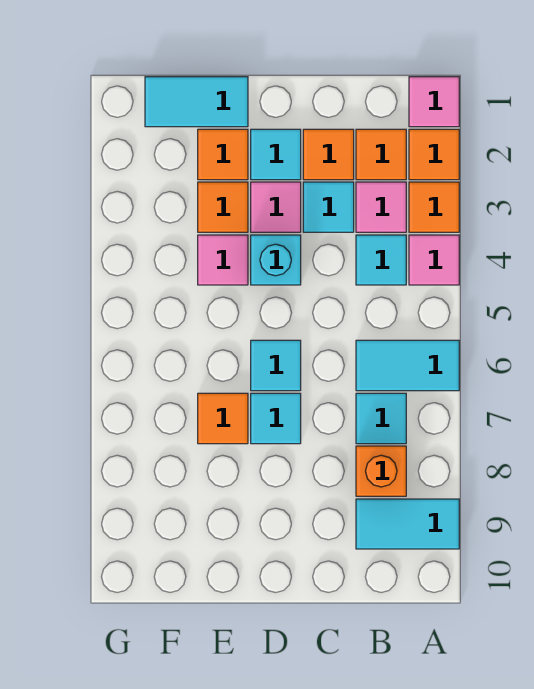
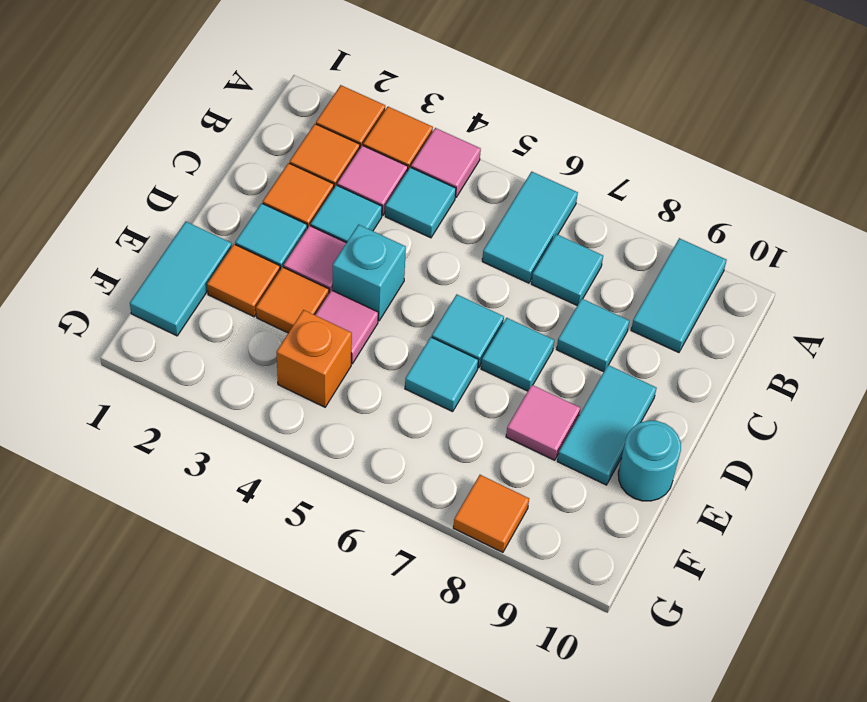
pink tile A1 level 1 -> pink tile E8 level 1
orange brick B8 level 1 -> orange brick F4 level 1
none -> cyan tile C8 level 1
none -> cyan tile D9:E9 level 1
none -> cyan tile E6 level 1
orange tile E7 level 1 -> orange tile G8 level 1
none -> cyan round brick E10 level 1

